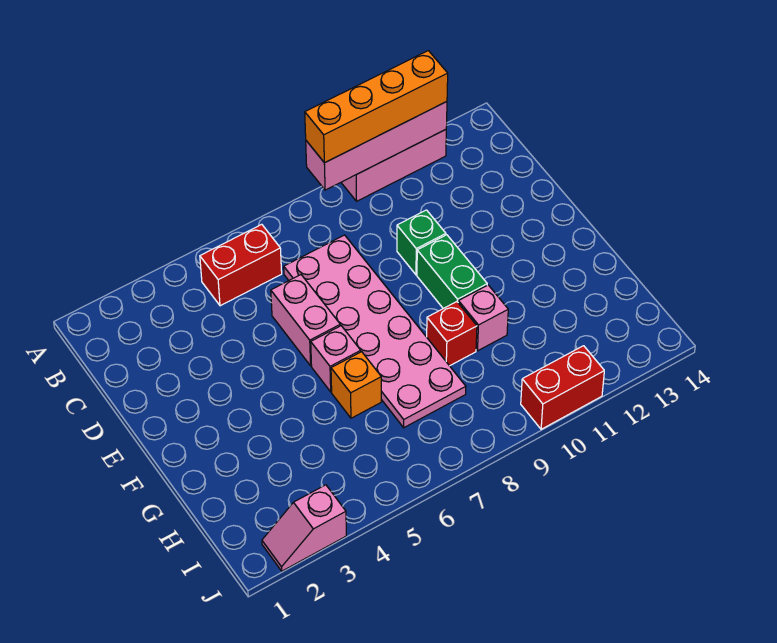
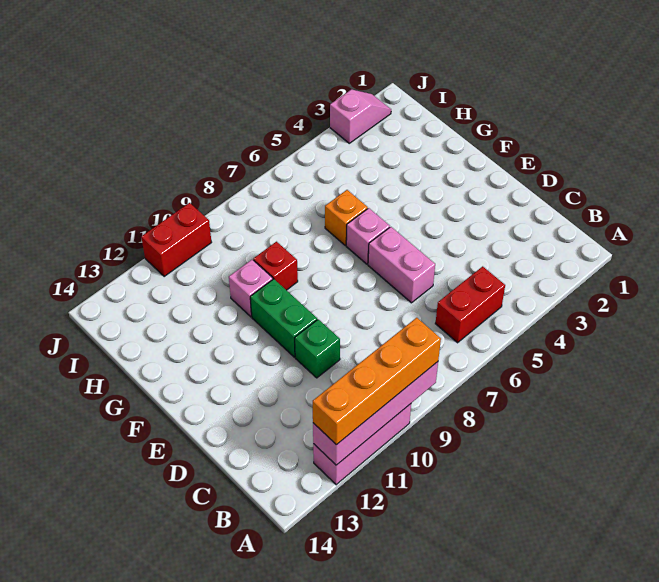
pink plate C7:H8 level 1 -> none

